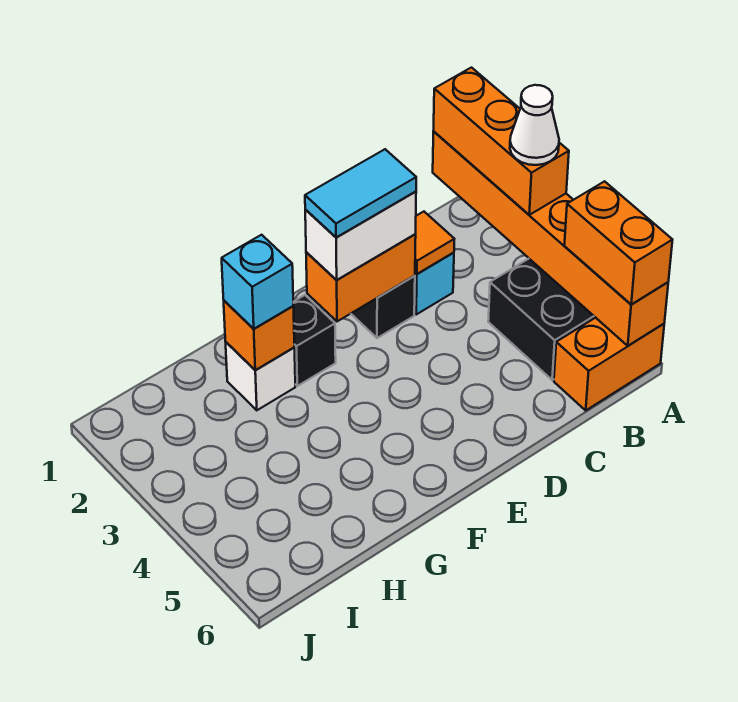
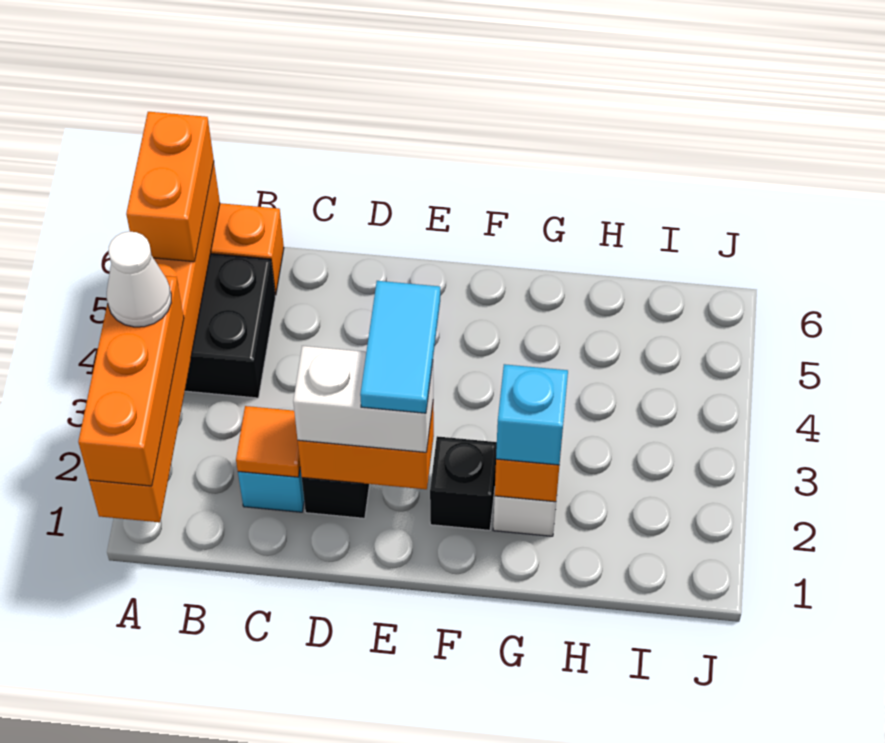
cyan tile D2:E2 level 4 -> cyan tile E2:E3 level 4

